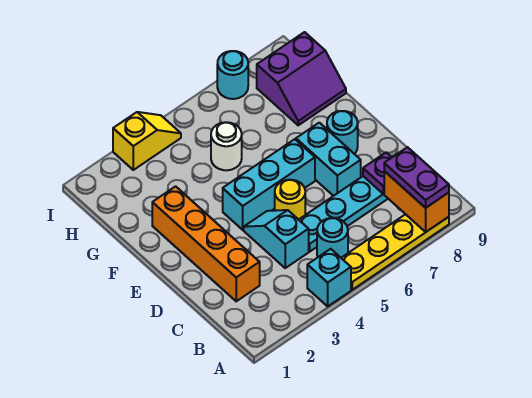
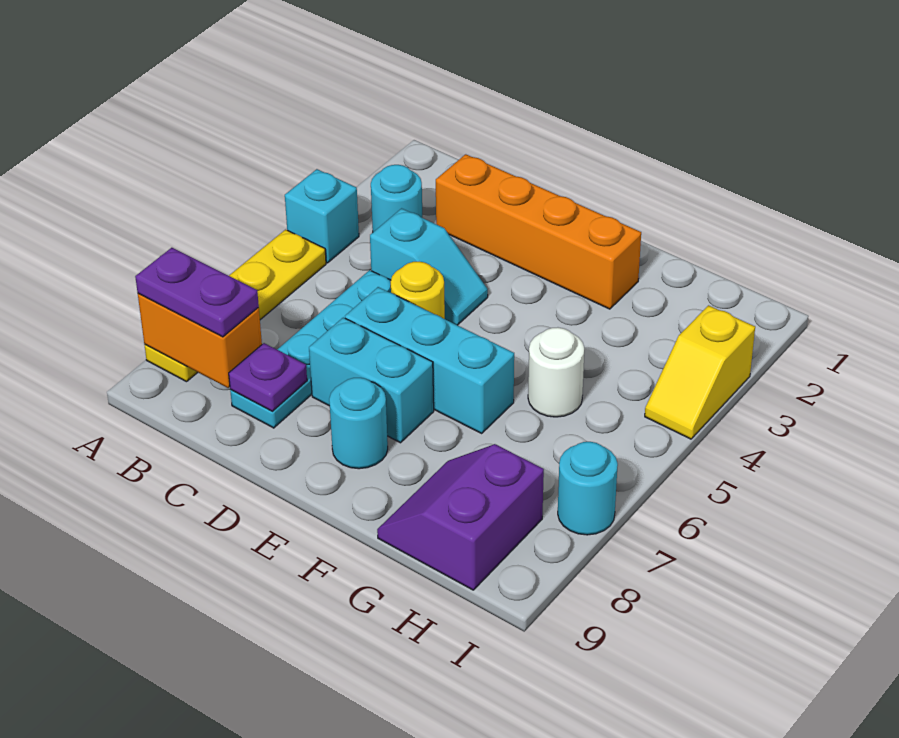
cyan round brick B5 level 1 -> cyan round brick B3 level 1
cyan brick E4:E6 level 1 -> cyan brick D6:F6 level 1

